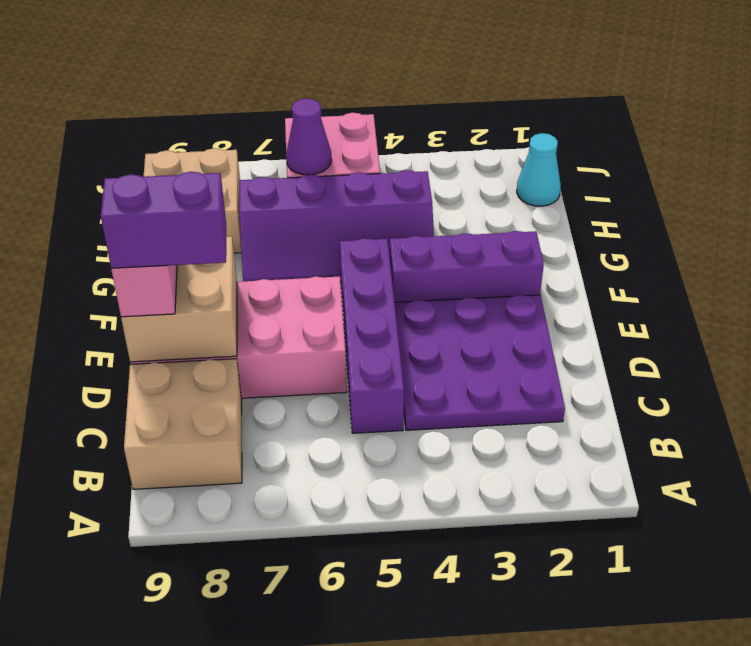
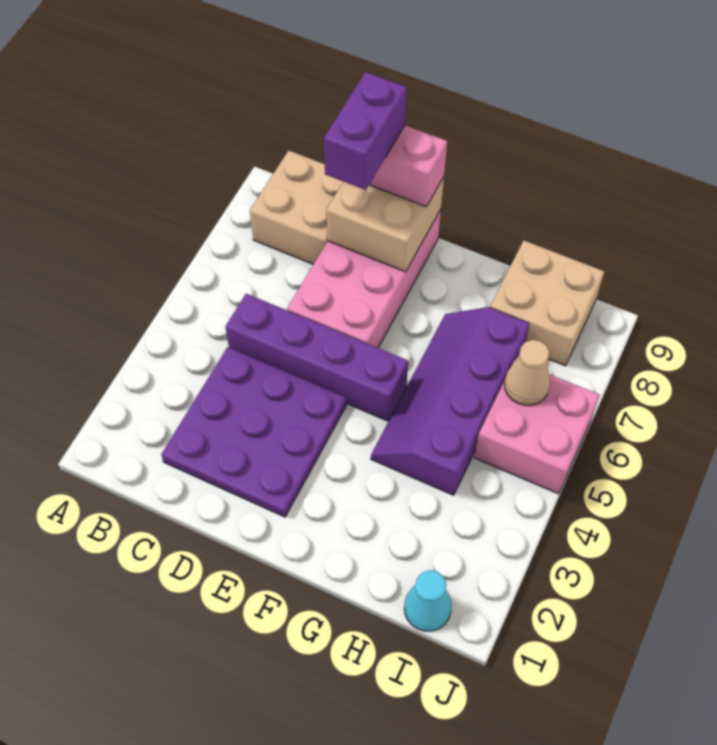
purple brick F2:F4 level 1 -> none
purple cone I6 level 2 -> tan cone I6 level 2

